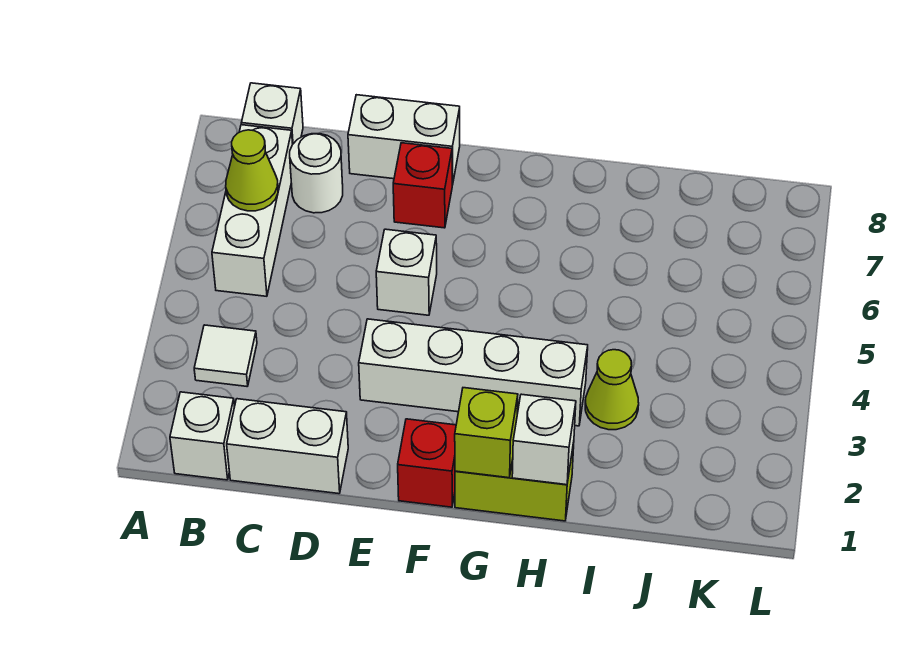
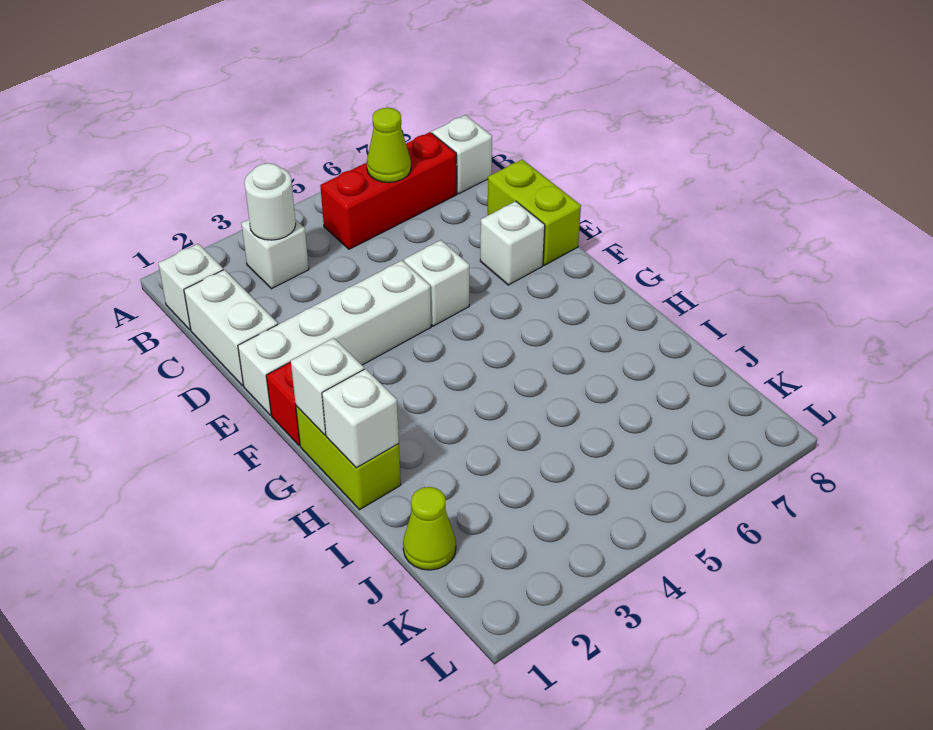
white tile B3 level 1 -> white brick B3 level 1
white brick B5:B7 level 1 -> red brick B5:B7 level 1
white round brick C7 level 1 -> white round brick B3 level 2
white brick D8:E8 level 1 -> lime brick D8:E8 level 1
white brick E3:H3 level 1 -> white brick E1:E4 level 1
red brick E7 level 1 -> white brick E7 level 1
lime brick G1 level 2 -> white brick G1 level 2
lime cone I3 level 1 -> lime cone J1 level 1

